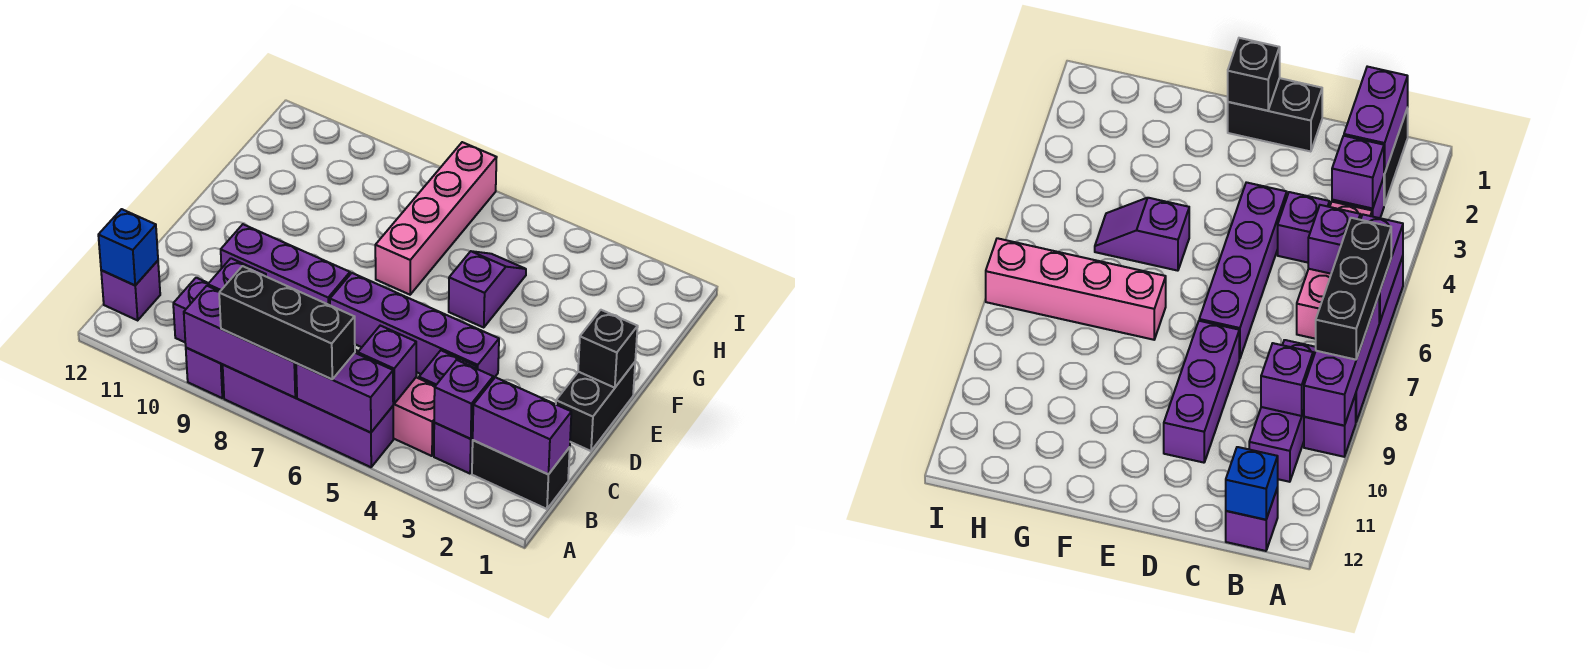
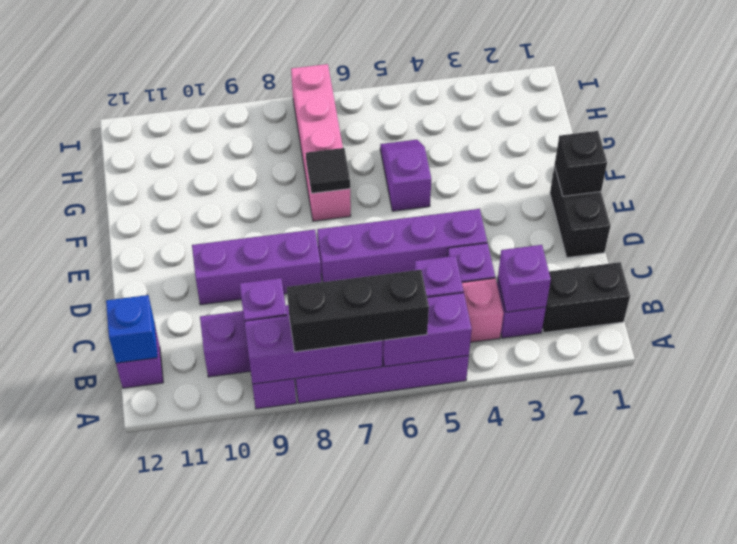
purple brick B1:B2 level 2 -> none
none -> black tile F7 level 2

